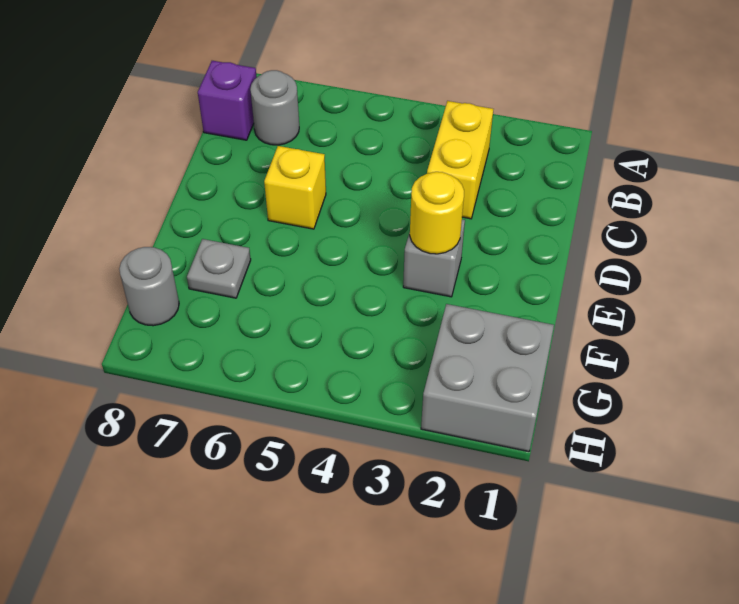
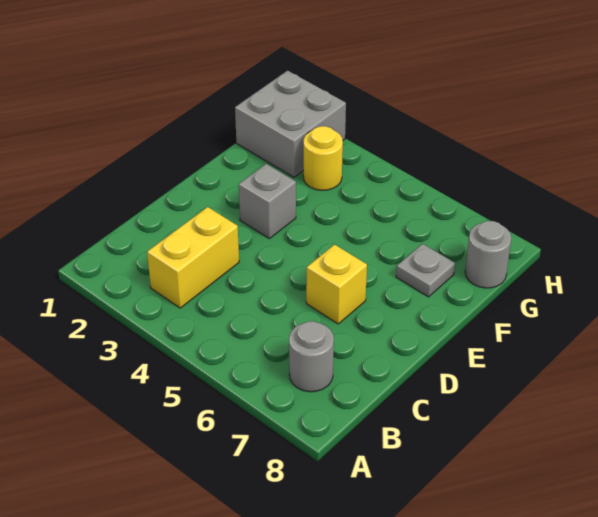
purple brick B8 level 1 -> none
yellow round brick E3 level 2 -> yellow round brick G3 level 1

